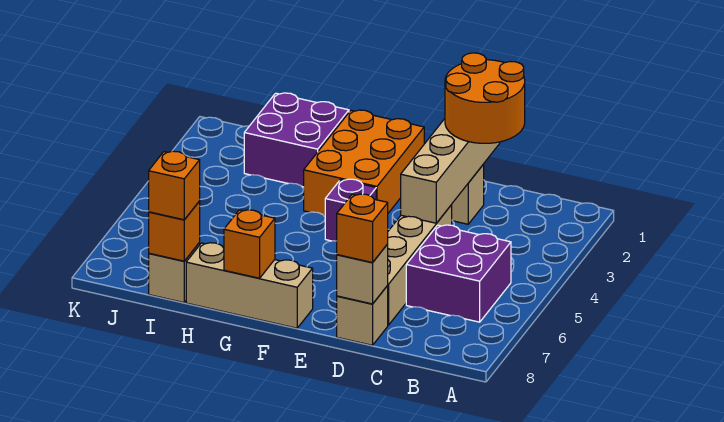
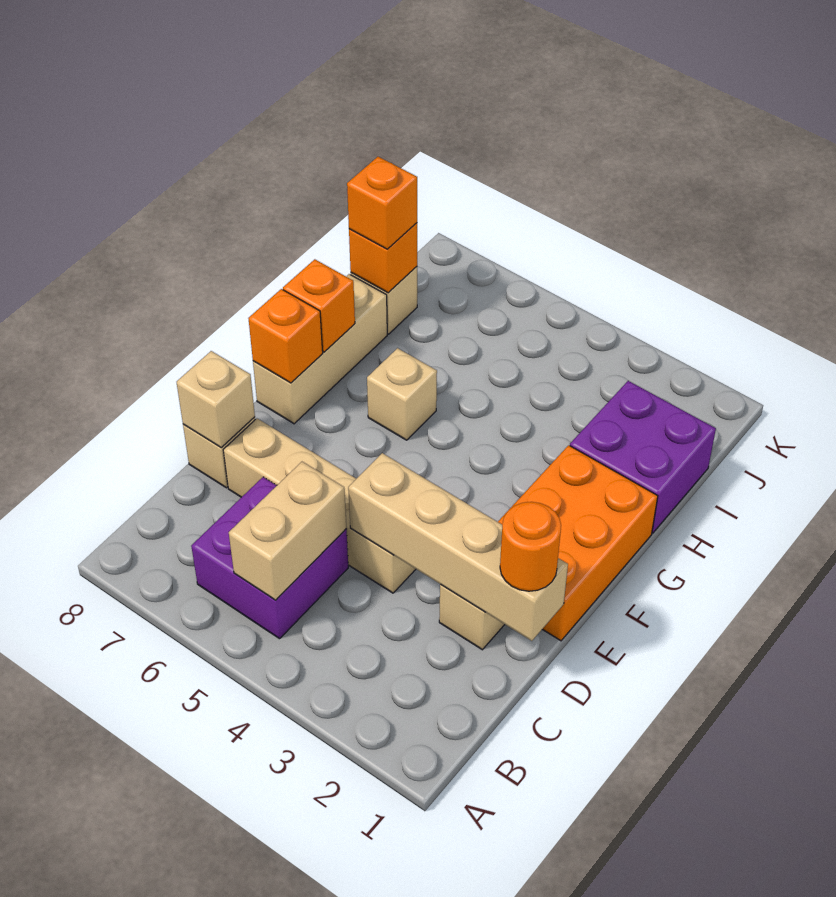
none -> tan brick B5:C5 level 2
orange round brick C1:D2 level 3 -> orange round brick D1 level 3
orange brick D8 level 3 -> orange brick F8 level 2
orange brick F1:G3 level 1 -> orange brick E1:G2 level 1
purple brick F4 level 1 -> none
none -> tan brick G6 level 1

